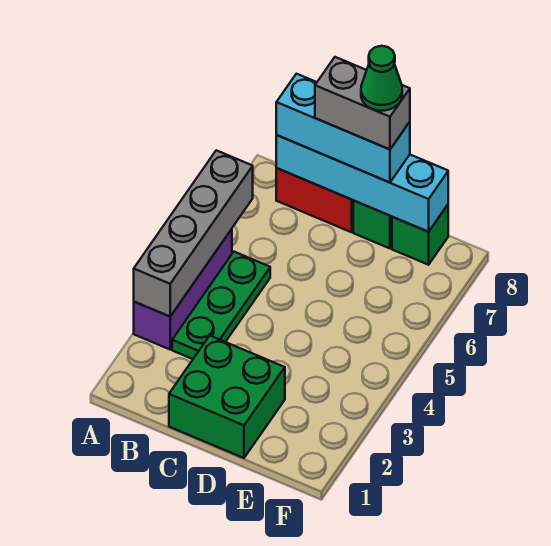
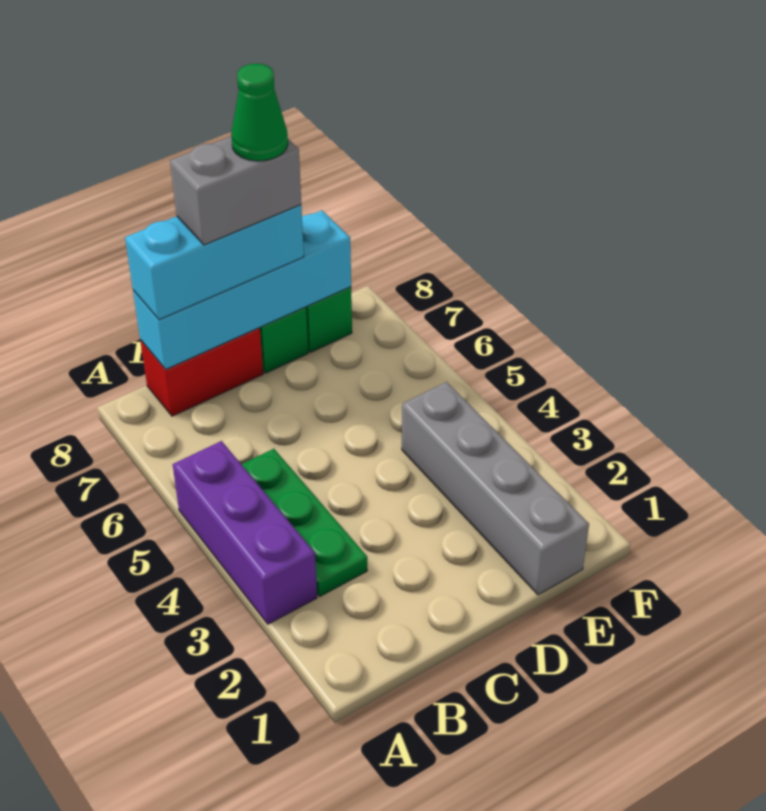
grey brick A3:A6 level 2 -> grey brick E1:E4 level 1
green brick C1:D2 level 1 -> none

